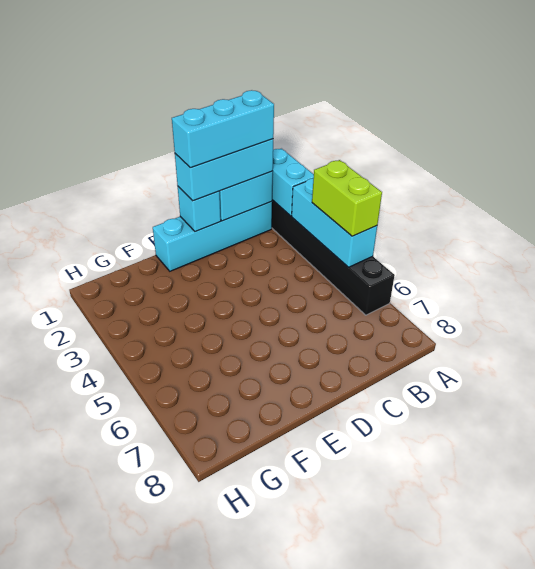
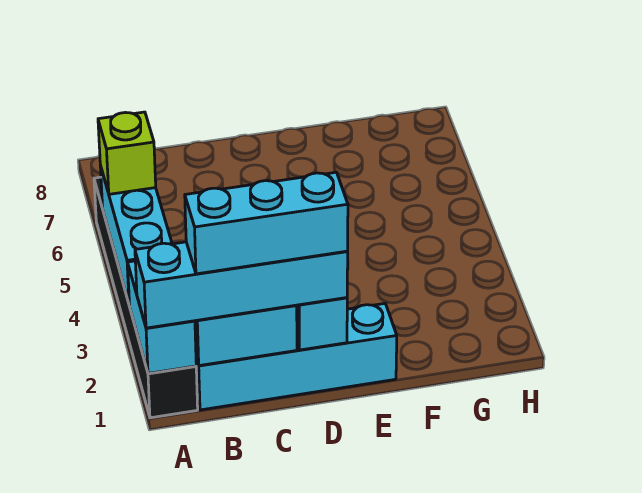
lime brick A4:A5 level 3 -> lime brick A5 level 3
cyan brick B1:D1 level 3 -> cyan brick A1:D1 level 3

